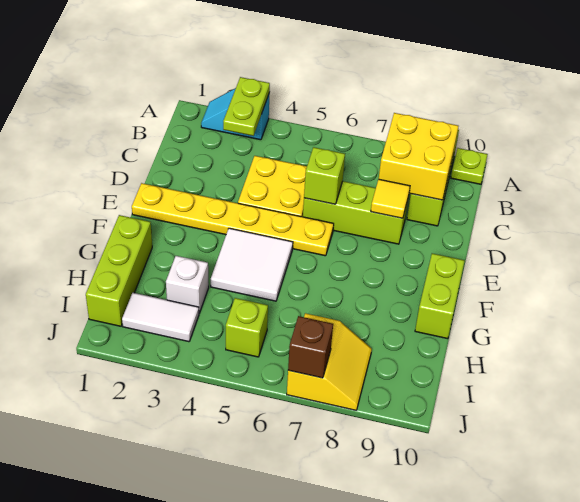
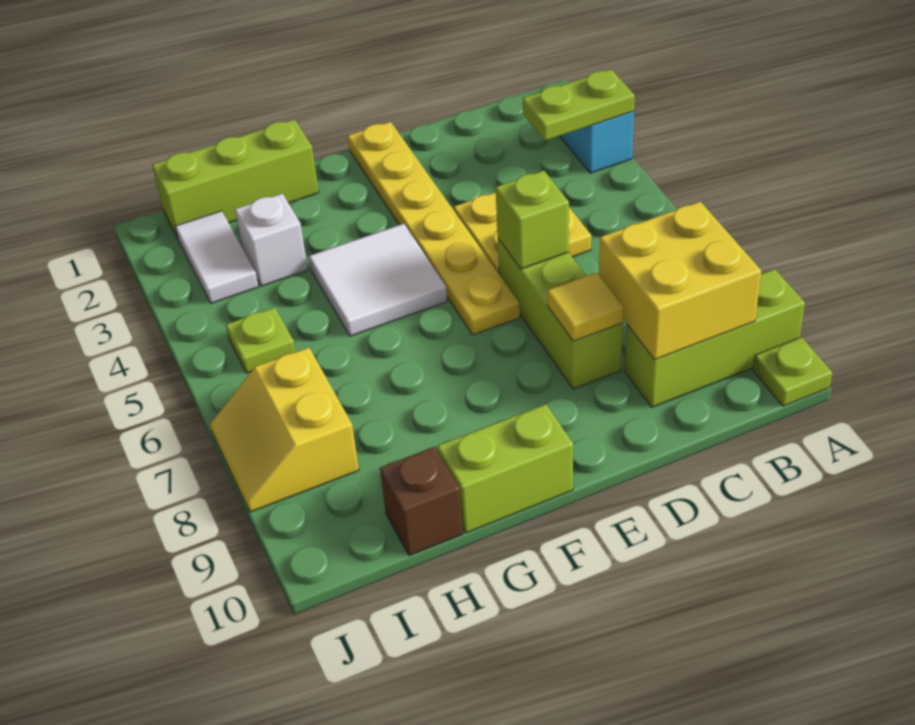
lime brick I5 level 1 -> lime plate I5 level 1
yellow slope I7:J8 level 1 top 7 -> yellow slope I7:J8 level 1 top I
brown brick J7 level 2 -> brown brick H10 level 1

